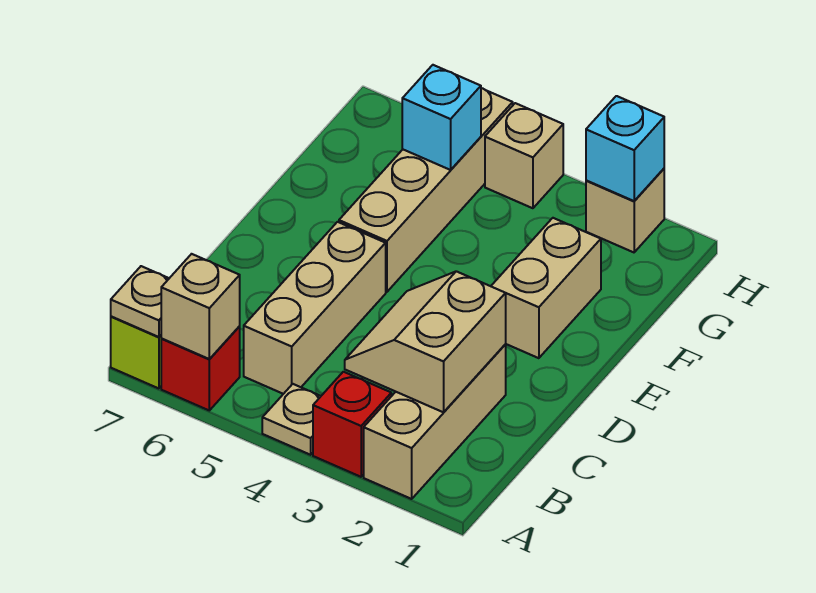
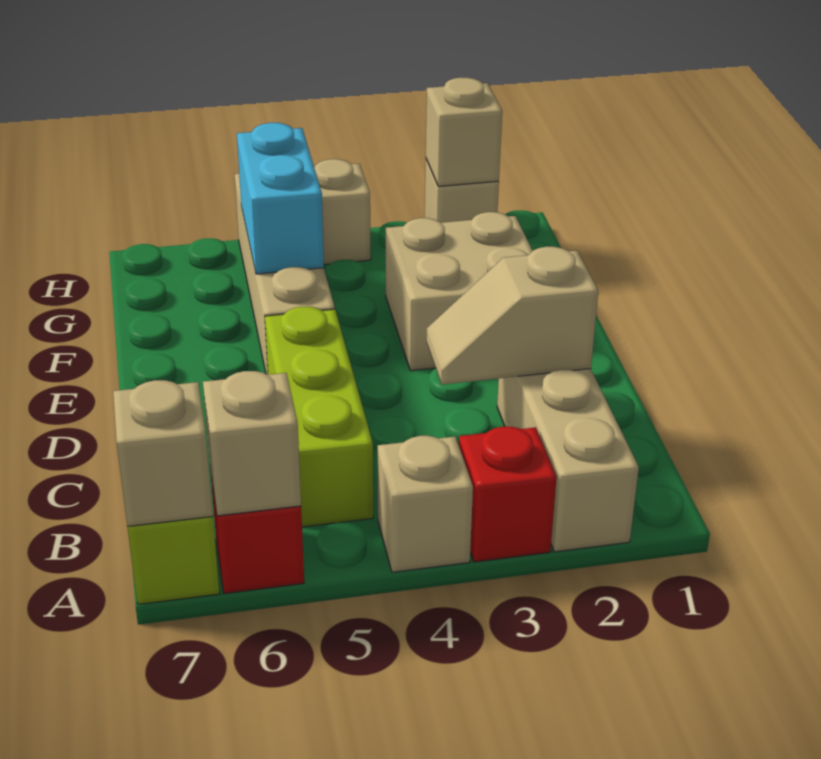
tan plate A4 level 1 -> tan brick A4 level 1
tan plate A7 level 2 -> tan brick A7 level 2
tan slope B2:C3 level 2 top 2 -> tan slope C2:C3 level 2 top 2
tan brick B5:D5 level 1 -> lime brick B5:D5 level 1
tan brick E2:F2 level 1 -> tan brick E2:F3 level 1
cyan brick G5 level 2 -> cyan brick F5:G5 level 2
cyan brick H2 level 2 -> tan brick H2 level 2

